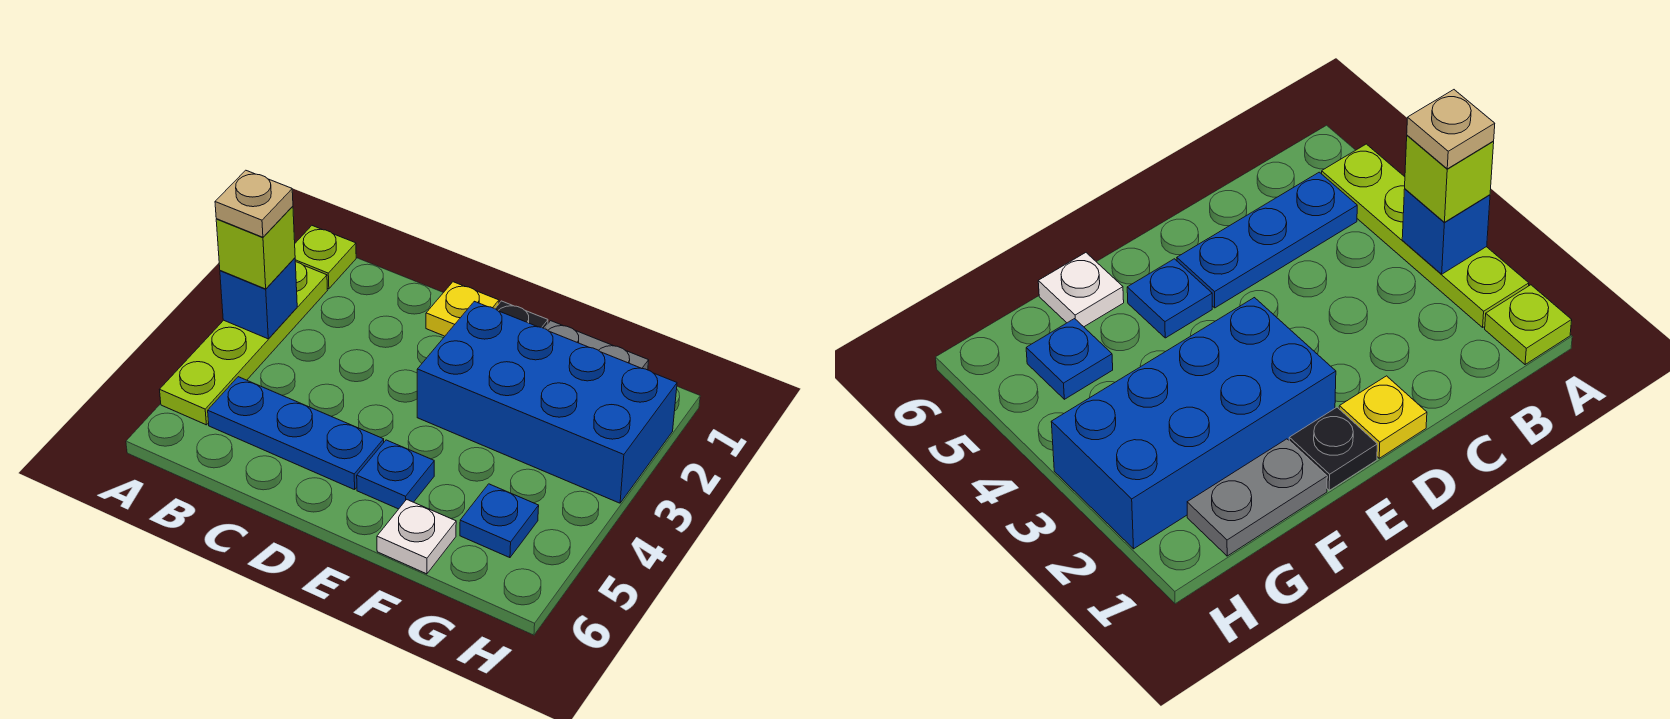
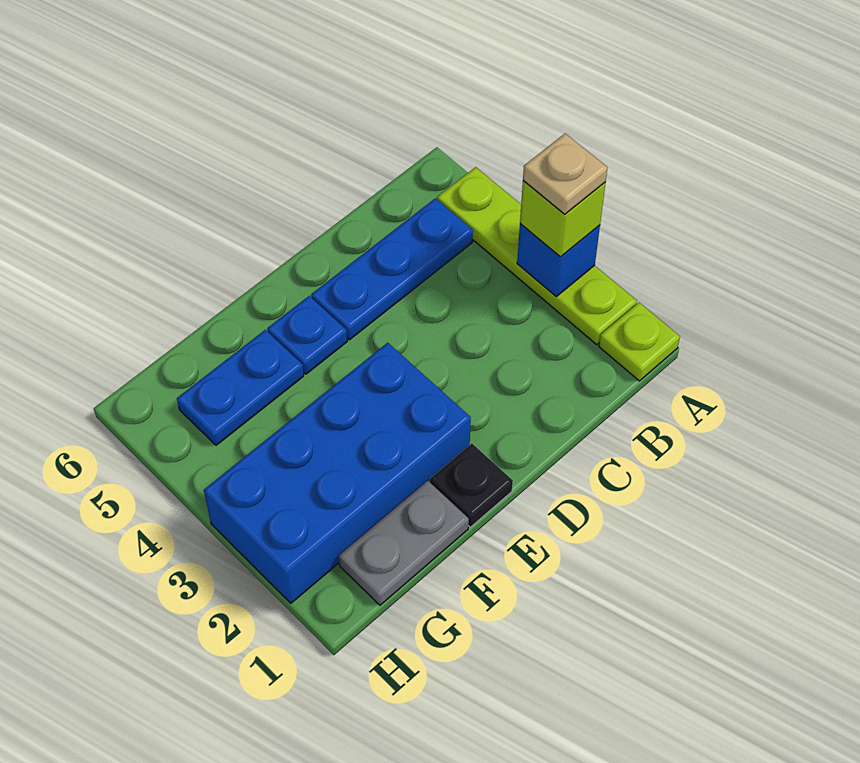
yellow plate D1 level 1 -> none
white plate F6 level 1 -> none
blue plate G5 level 1 -> blue plate F5:G5 level 1

